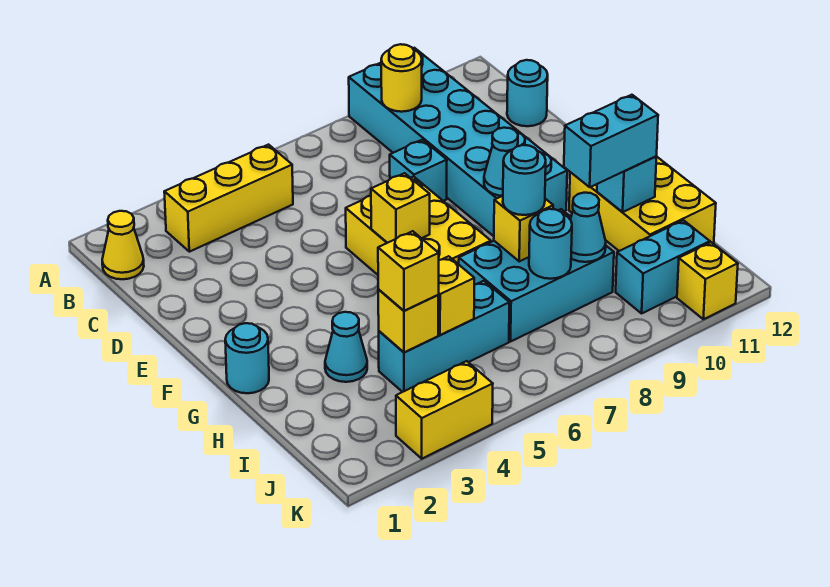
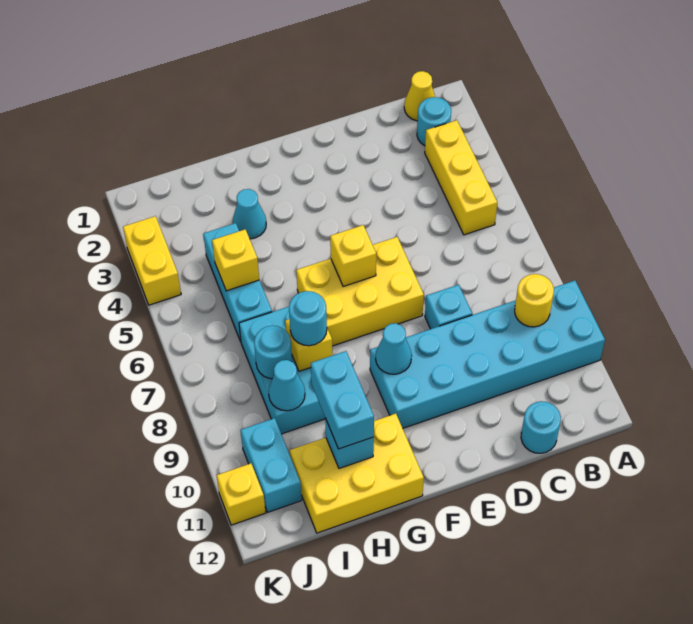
cyan round brick G1 level 1 -> cyan round brick B2 level 1
yellow brick I4 level 2 -> none
yellow brick I4 level 3 -> none

